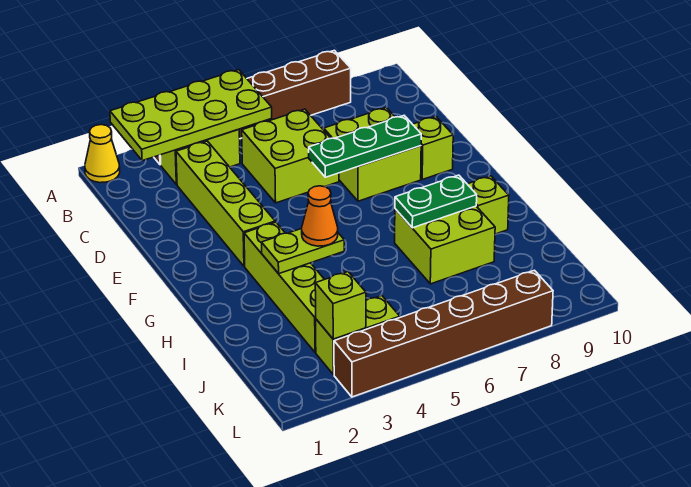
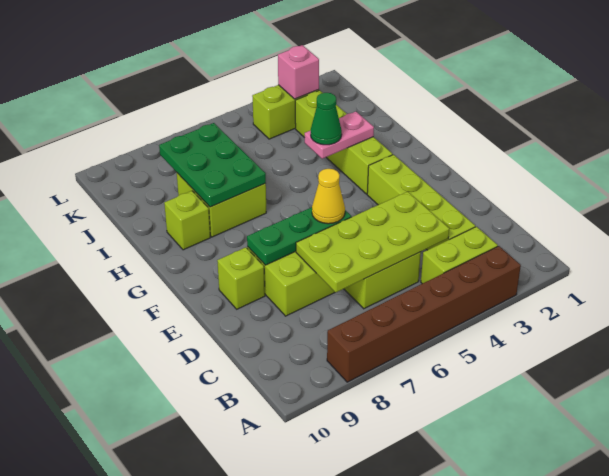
yellow cone A1 level 1 -> yellow cone E6 level 3
lime plate A2:B5 level 2 -> lime plate C4:D7 level 2
lime plate H3:H4 level 2 -> pink plate H3:H4 level 2
orange cone H4 level 3 -> green cone H4 level 3
green plate H7:H8 level 2 -> green plate H7:J8 level 2
lime brick K3 level 2 -> pink brick K3 level 2
brown brick L3:L8 level 1 -> none

